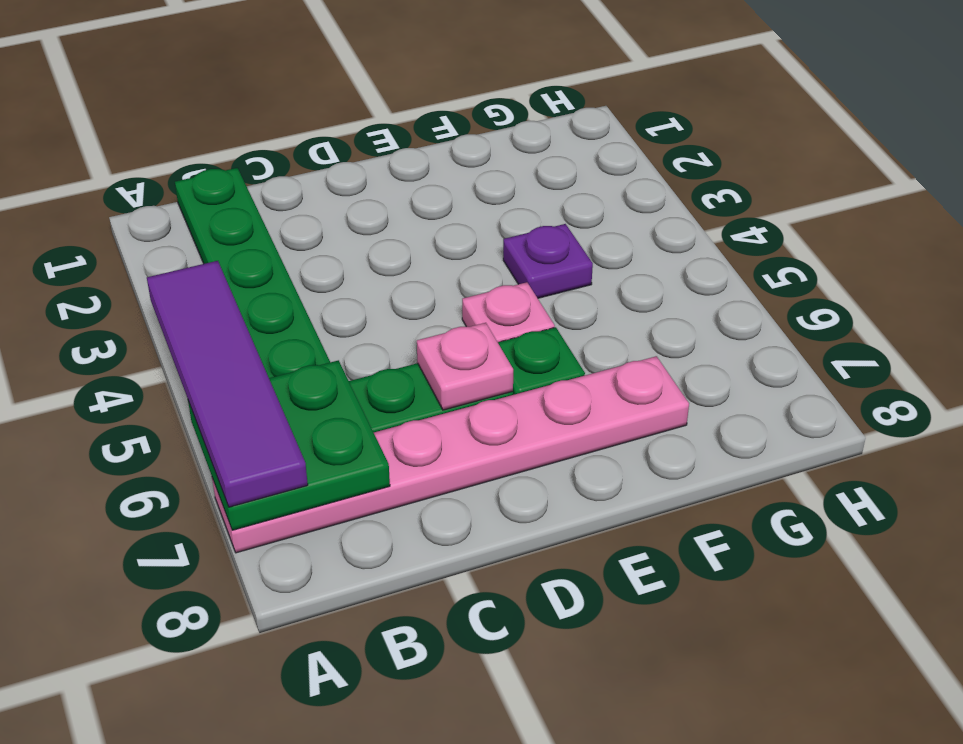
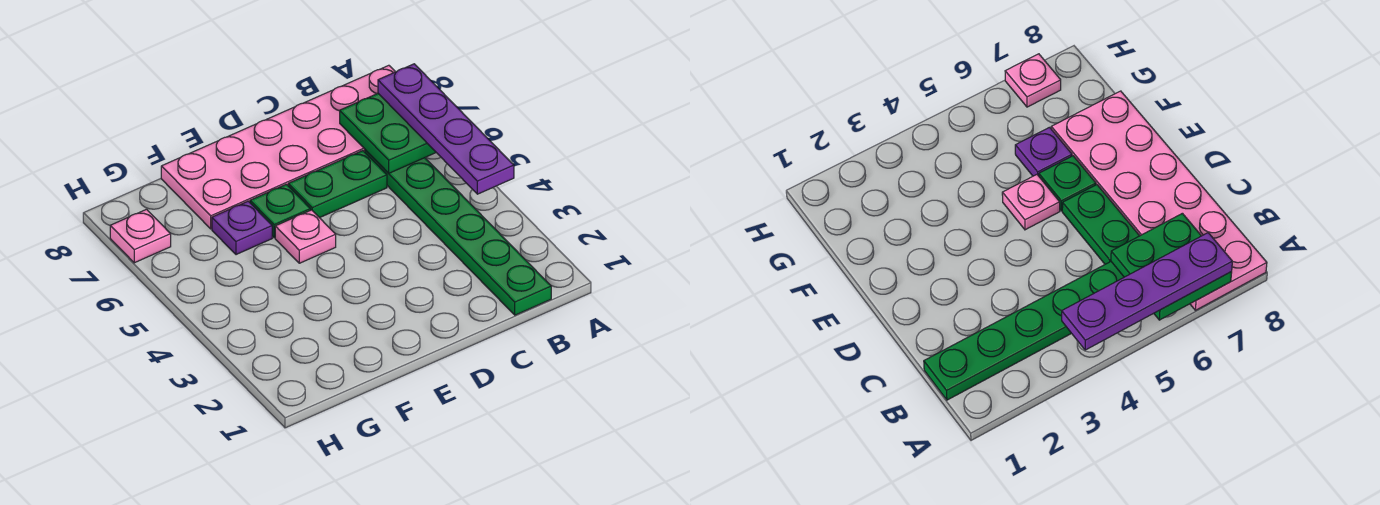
purple tile A4:A7 level 3 -> purple plate A4:A7 level 3
pink plate A7:F7 level 1 -> pink plate A7:F8 level 1
pink plate D6 level 2 -> pink plate H7 level 1
purple plate F4 level 1 -> purple plate F6 level 1

